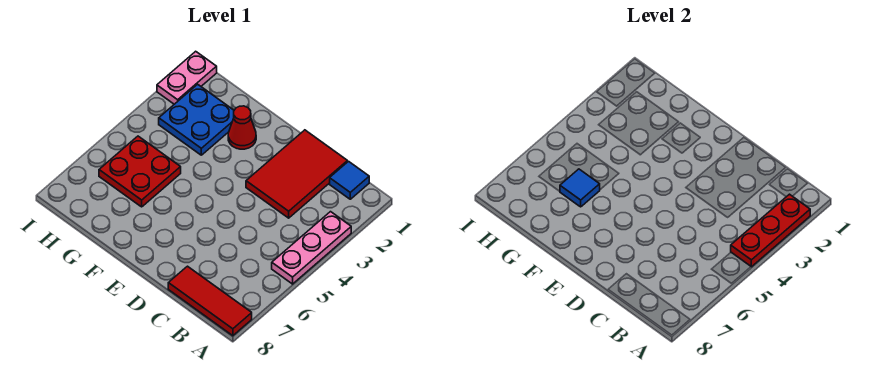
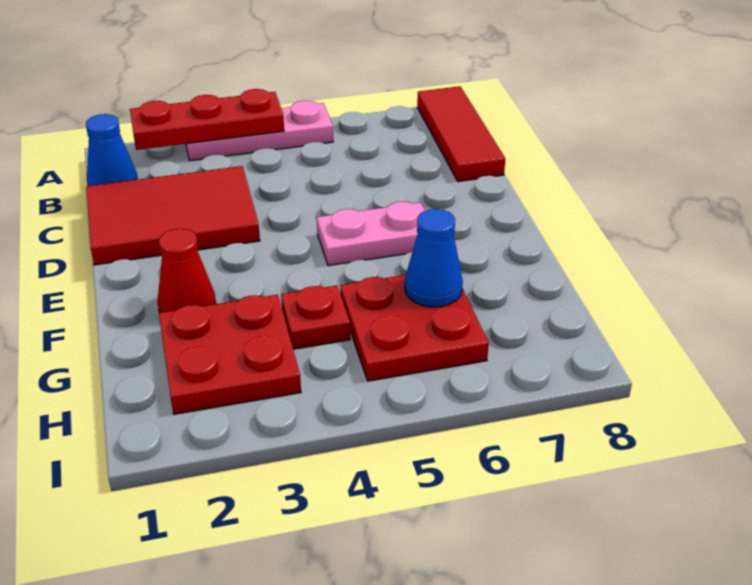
blue tile B1 level 1 -> blue cone B1 level 1
blue plate G2:H3 level 1 -> red plate G2:H3 level 1
none -> red plate G4 level 1
blue tile G6 level 2 -> blue cone G6 level 2
pink plate I1:I2 level 1 -> pink plate E5:E6 level 1

